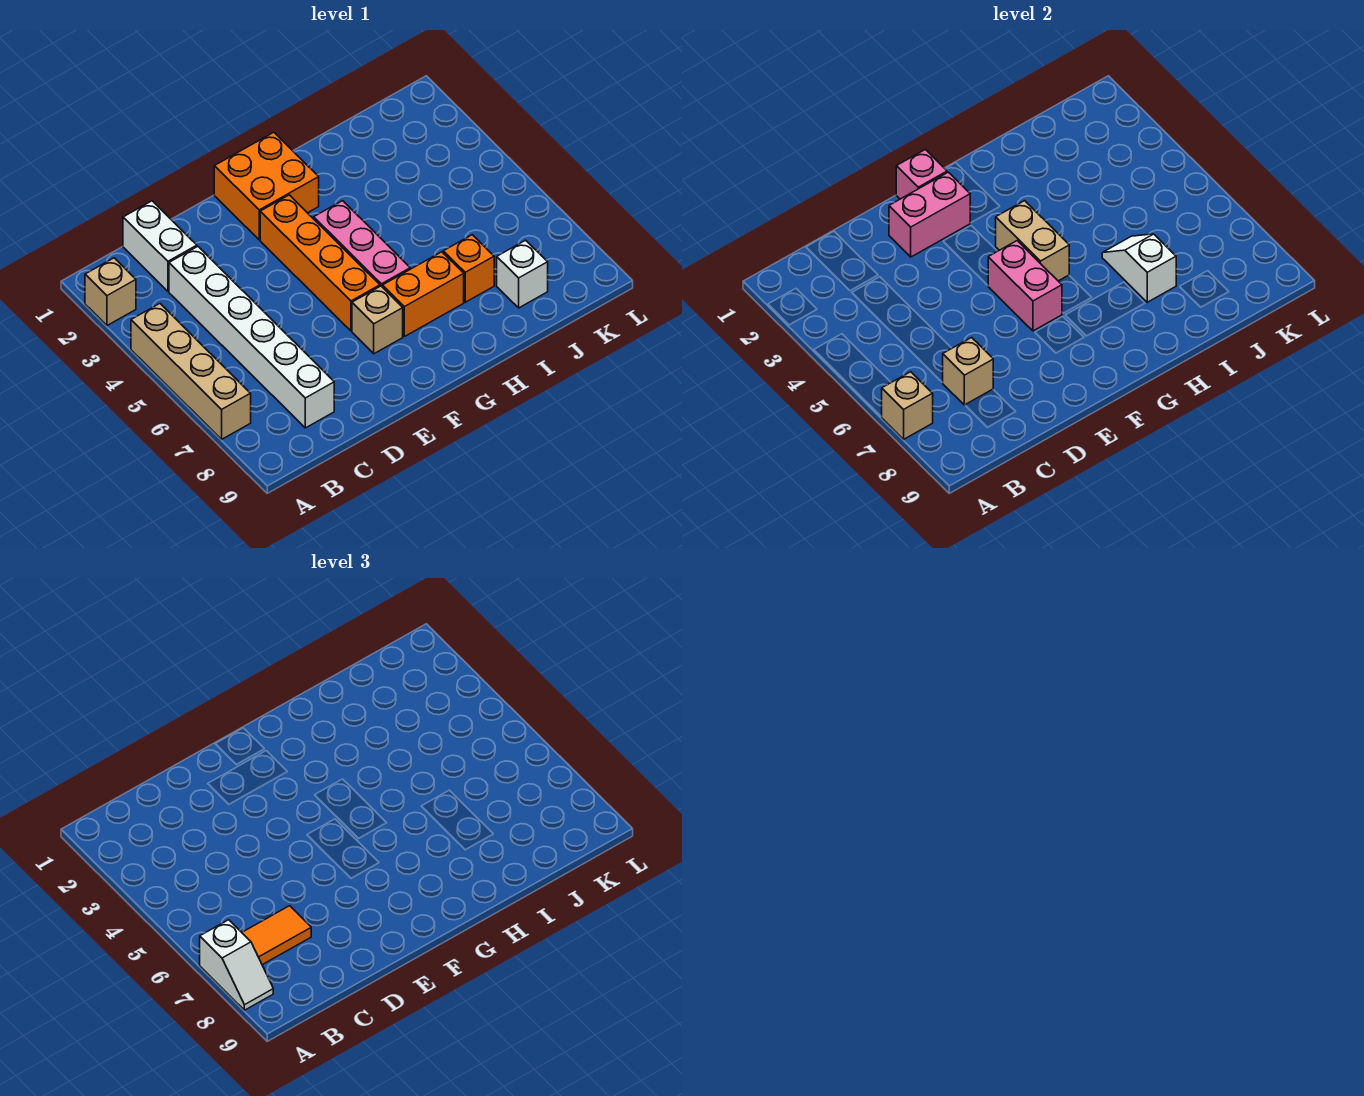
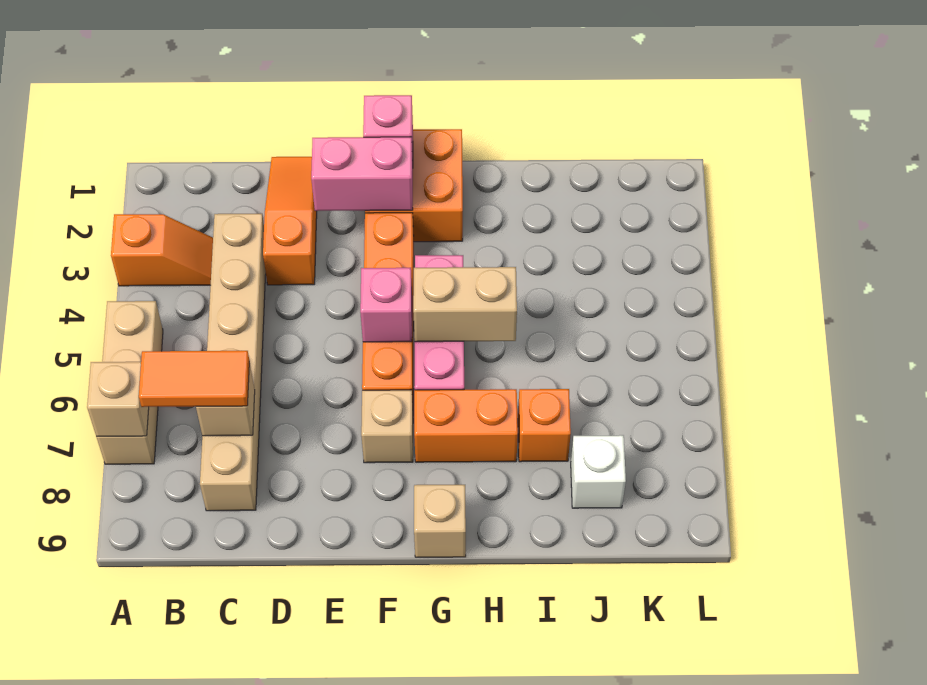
tan brick A2 level 1 -> tan brick G9 level 1
none -> orange slope A3:B3 level 1 top A
tan brick A4:A7 level 1 -> tan brick A5:A7 level 1
white slope A7:A8 level 3 top 7 -> none
white brick C1:C2 level 1 -> none
white brick C3:C8 level 1 -> tan brick C3:C8 level 1
none -> orange slope D1:D3 level 1 top 3
pink brick F5:F6 level 2 -> pink brick F5 level 2
tan brick G4:G5 level 2 -> tan brick G5:H5 level 2
white slope I6:I7 level 2 top 7 -> none

